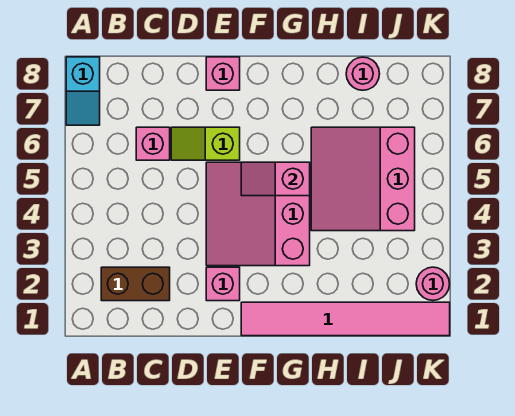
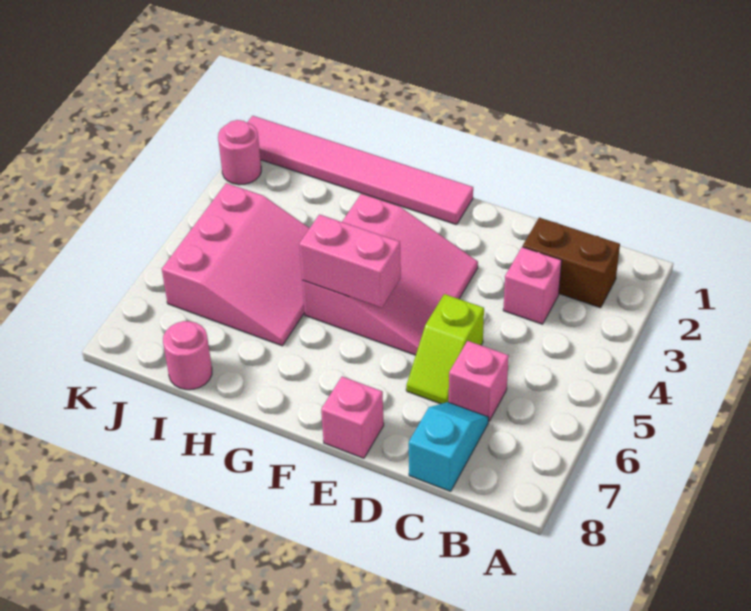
cyan slope A7:A8 level 1 top 8 -> cyan slope C7:C8 level 1 top 8
lime slope D6:E6 level 1 top E -> lime slope D5:D6 level 1 top 5
pink brick E2 level 1 -> pink brick C3 level 1
pink slope F5:G5 level 2 top G -> pink brick F5:G5 level 2

